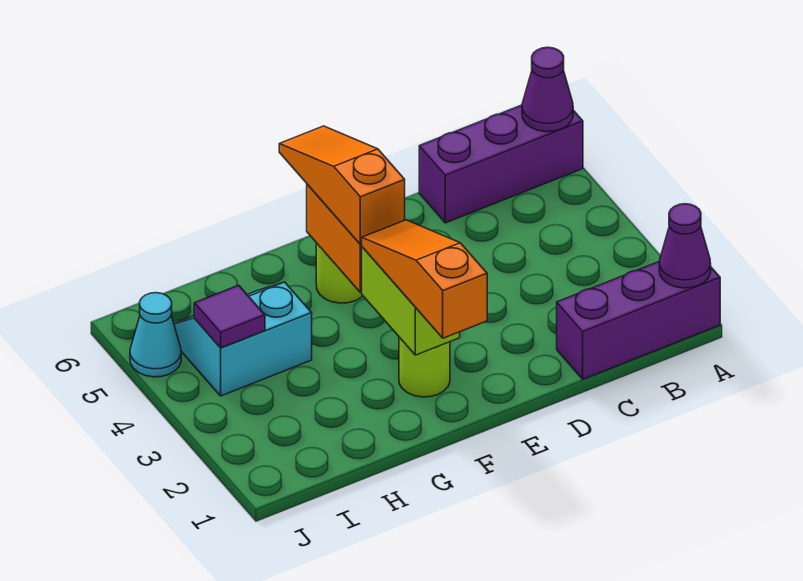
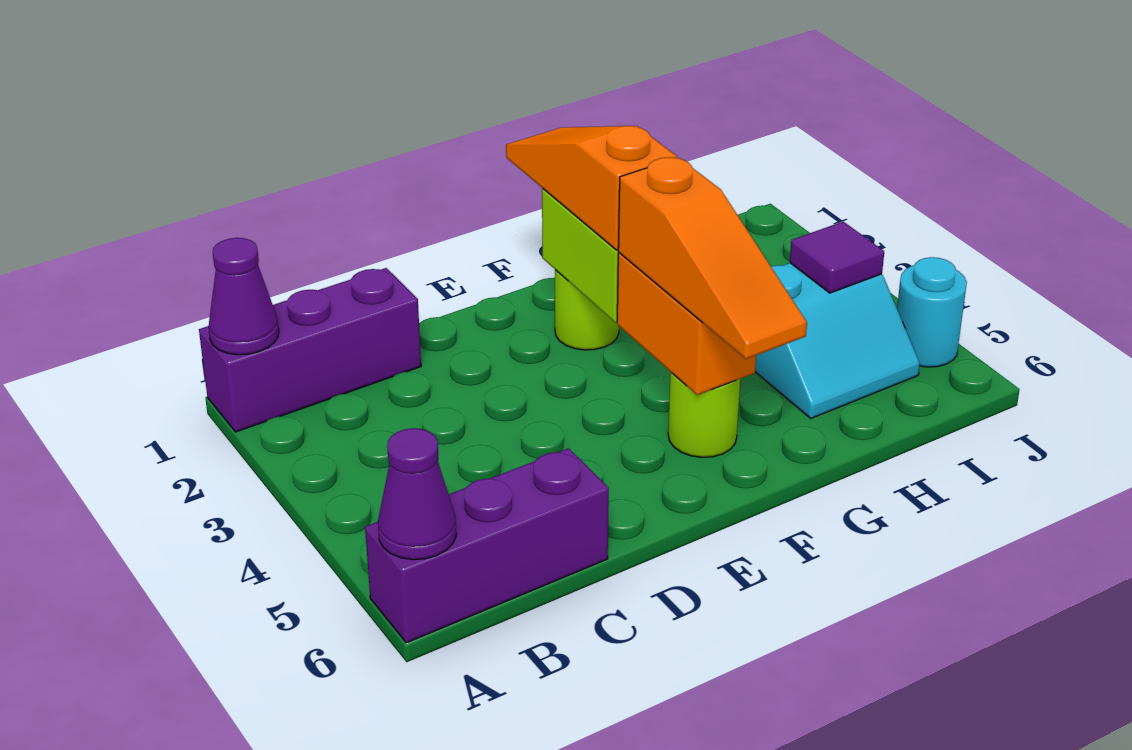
orange slope F1:F3 level 3 top 1 -> orange slope F1:F3 level 3 top 3
cyan cone J5 level 1 -> cyan round brick J5 level 1

